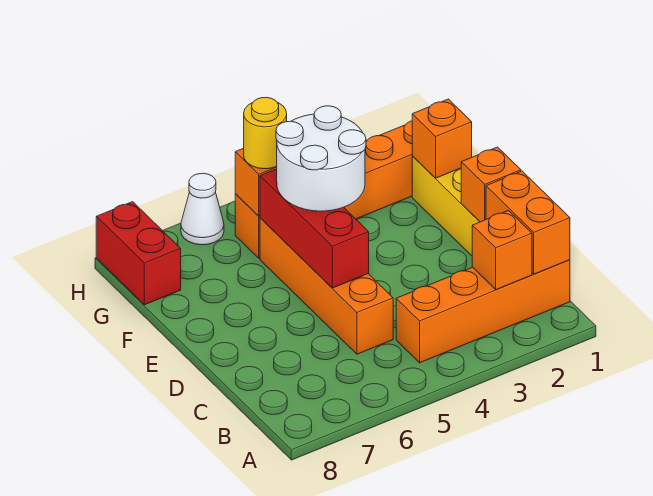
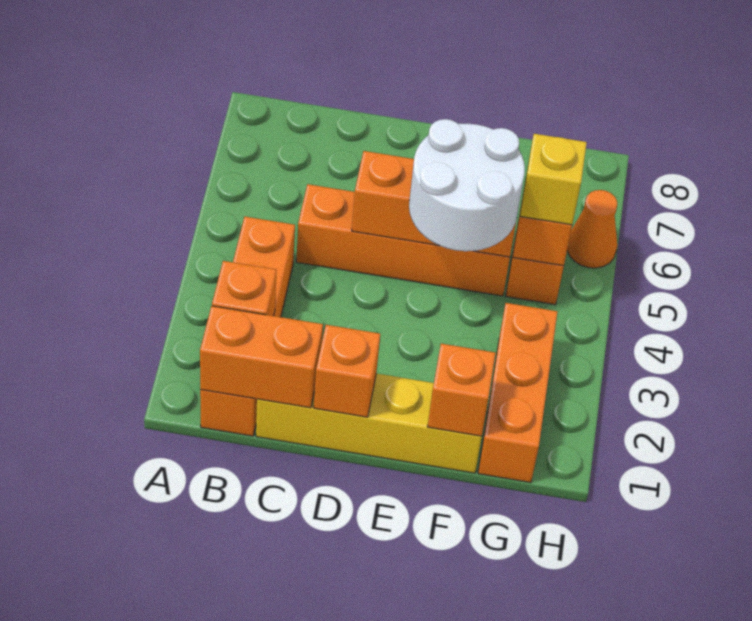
red brick D5:F5 level 2 -> orange brick D5:F5 level 2
yellow round brick G5 level 3 -> yellow brick G5 level 3
red brick G8:H8 level 1 -> none
white cone H6 level 1 -> orange cone H6 level 1

